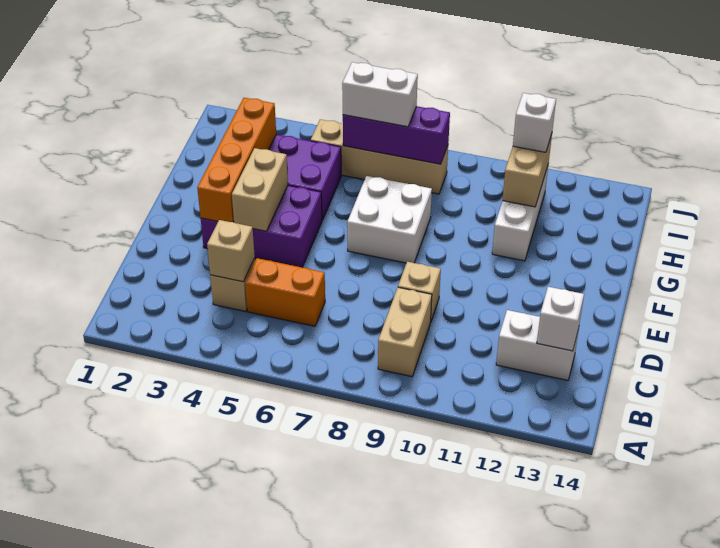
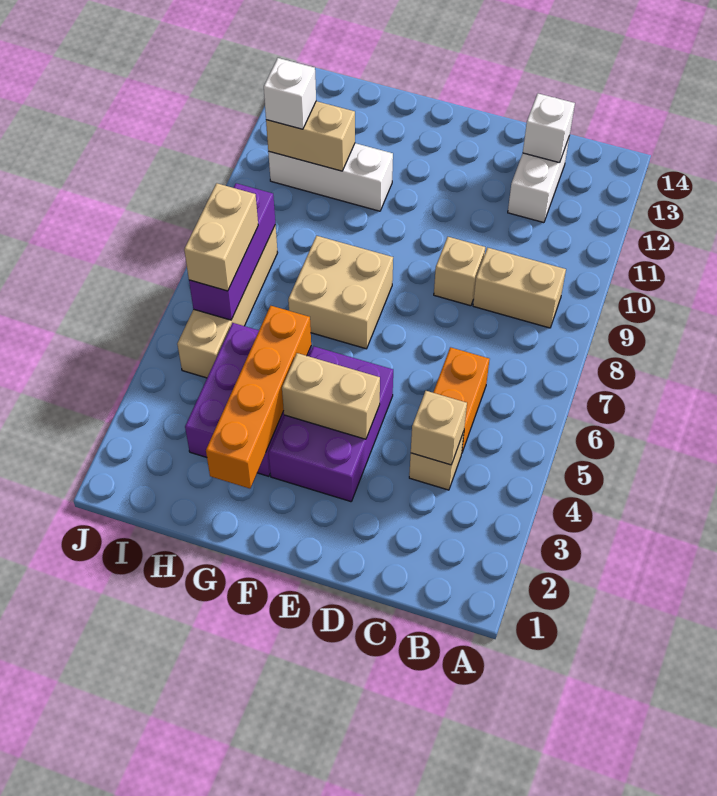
orange brick E3:H3 level 2 -> orange brick G2:G5 level 2
white brick F7:G8 level 1 -> tan brick F7:G8 level 1
white brick I6:I7 level 3 -> tan brick I6:I7 level 3

